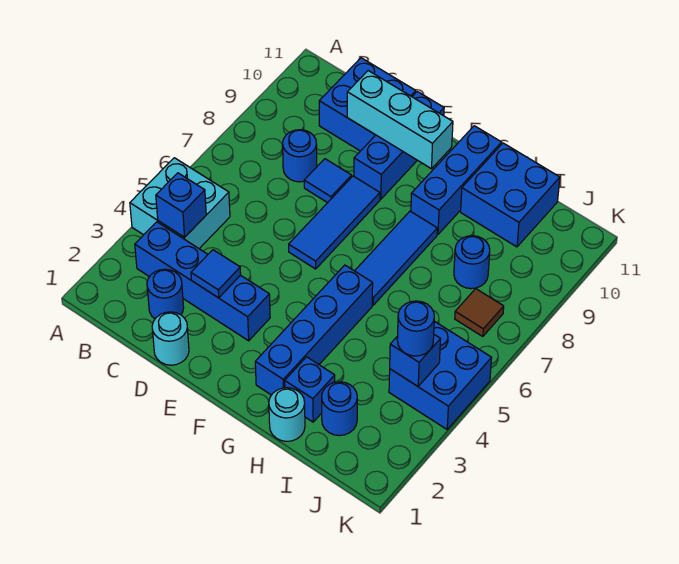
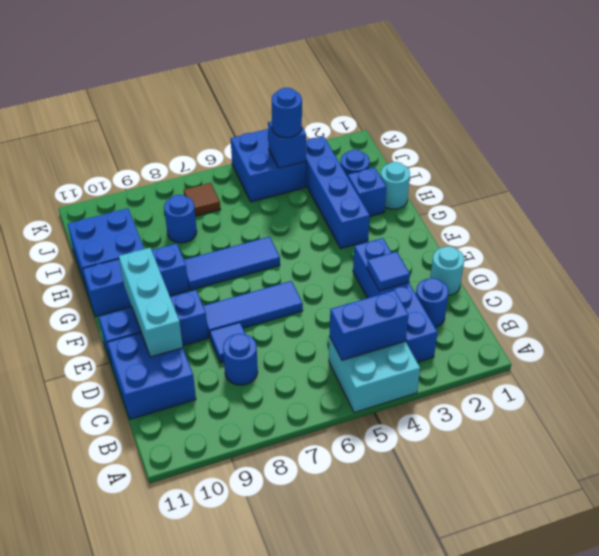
blue brick B4 level 2 -> blue brick B4:B5 level 2
blue brick G2:G5 level 1 -> blue brick G3:J3 level 1

